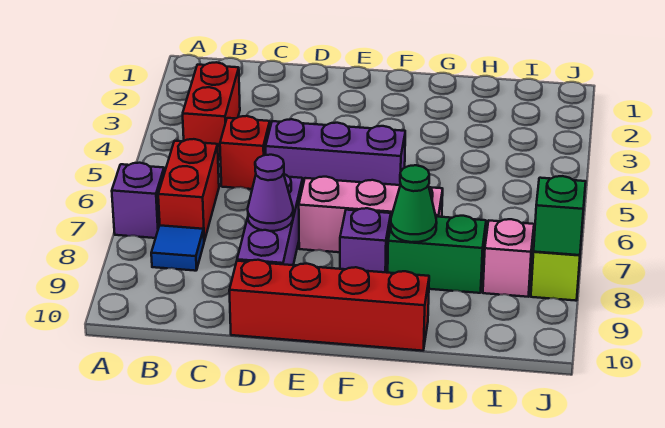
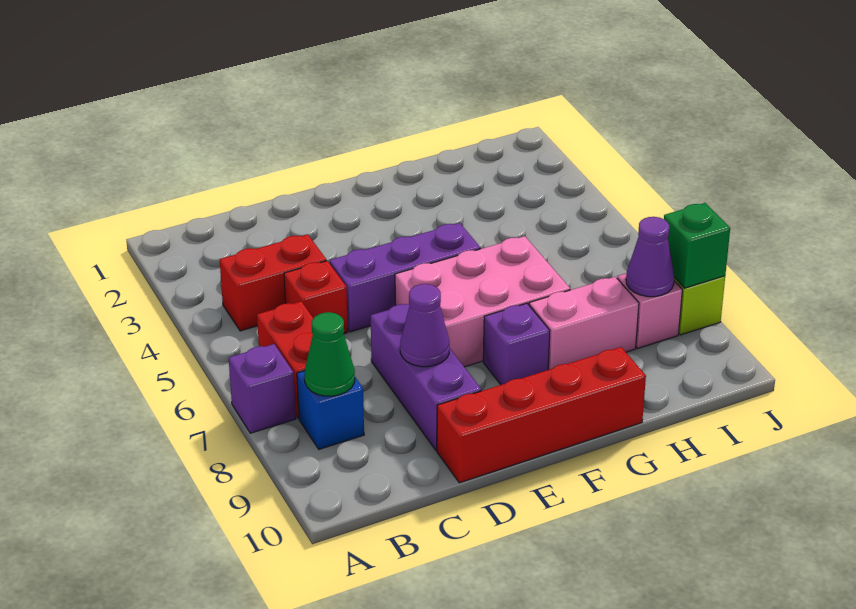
red brick B3:B4 level 1 -> red brick B4:C4 level 1
blue tile B8 level 1 -> blue brick B8 level 1
pink brick E7:G7 level 1 -> pink brick E6:G7 level 1
green brick G8:H8 level 1 -> pink brick G8:H8 level 1
green cone G8 level 2 -> green cone B8 level 2
none -> purple cone I8 level 2

